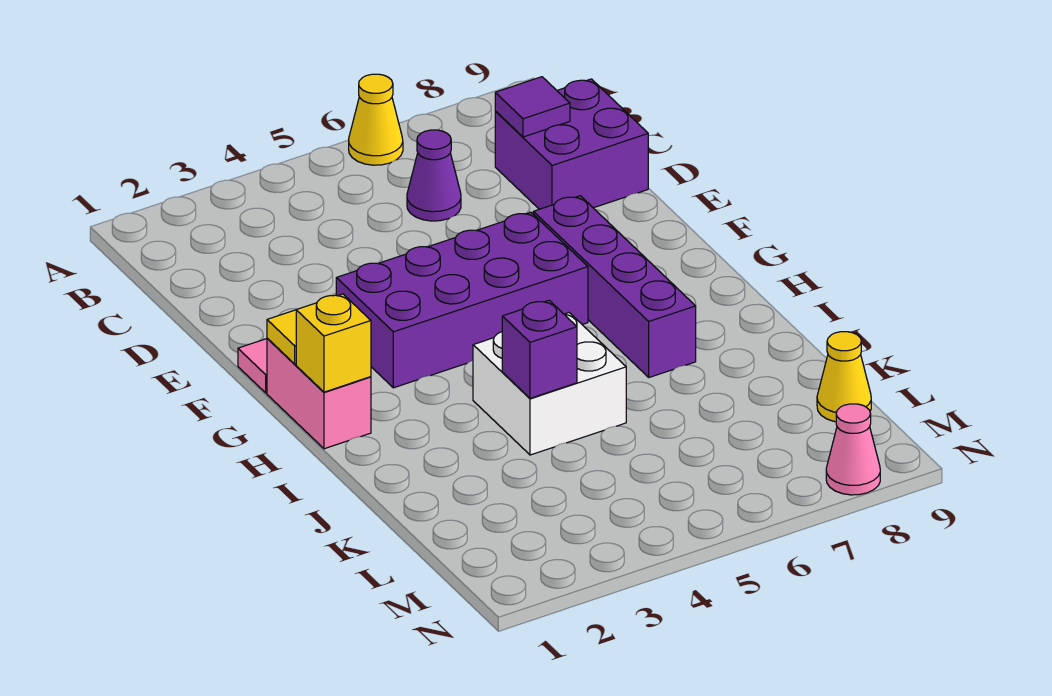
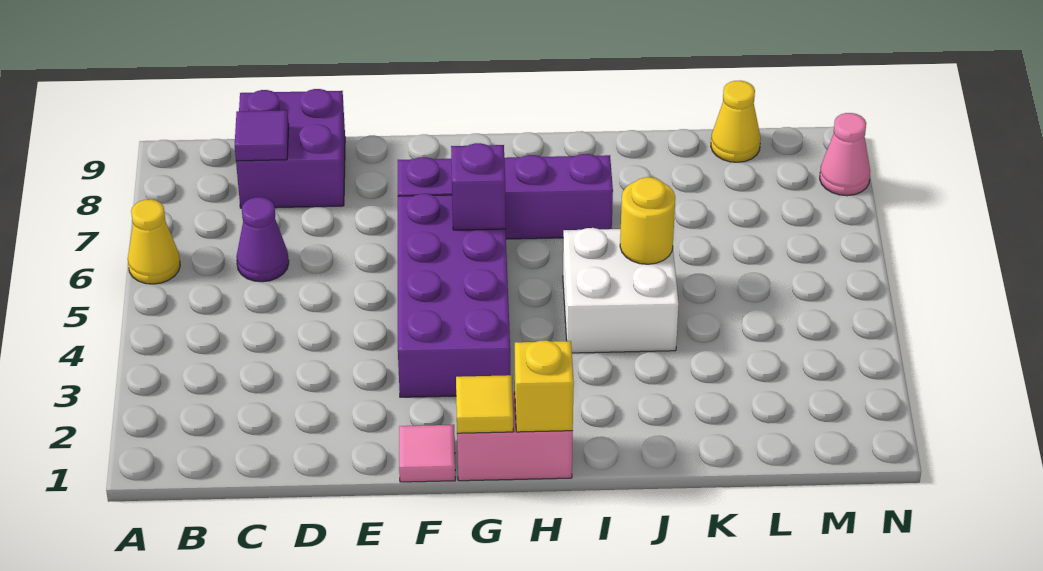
purple brick J4 level 2 -> purple brick G6 level 2
none -> yellow round brick J5 level 2

